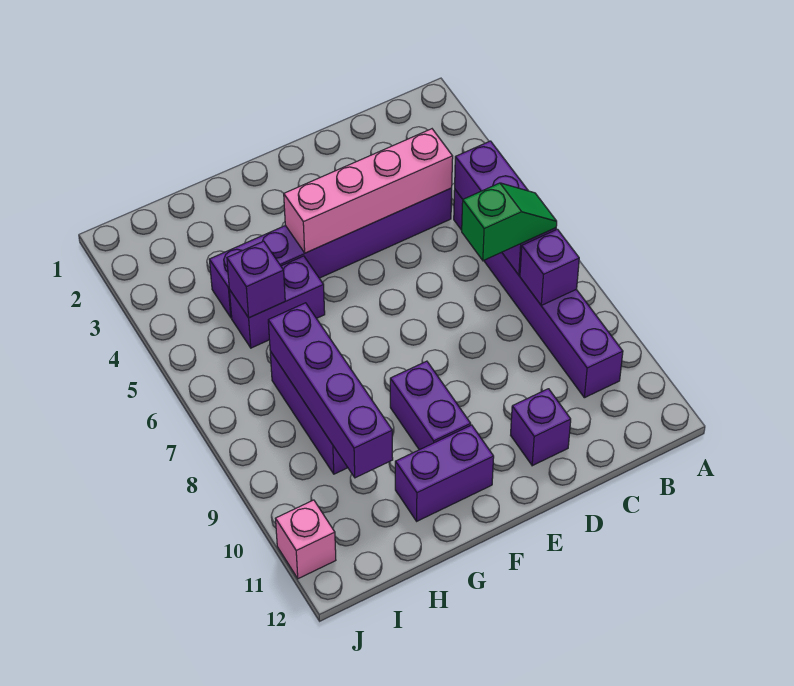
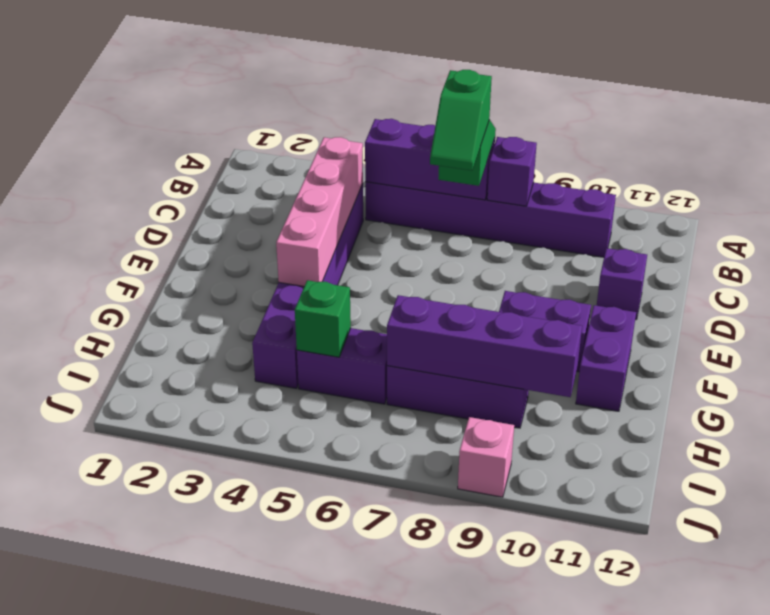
none -> green slope C7:D7 level 4 top C
purple brick G5:H5 level 1 -> purple brick H5:H6 level 1
purple brick H5 level 2 -> green brick H5 level 2
pink brick J11 level 1 -> pink brick J9 level 1

